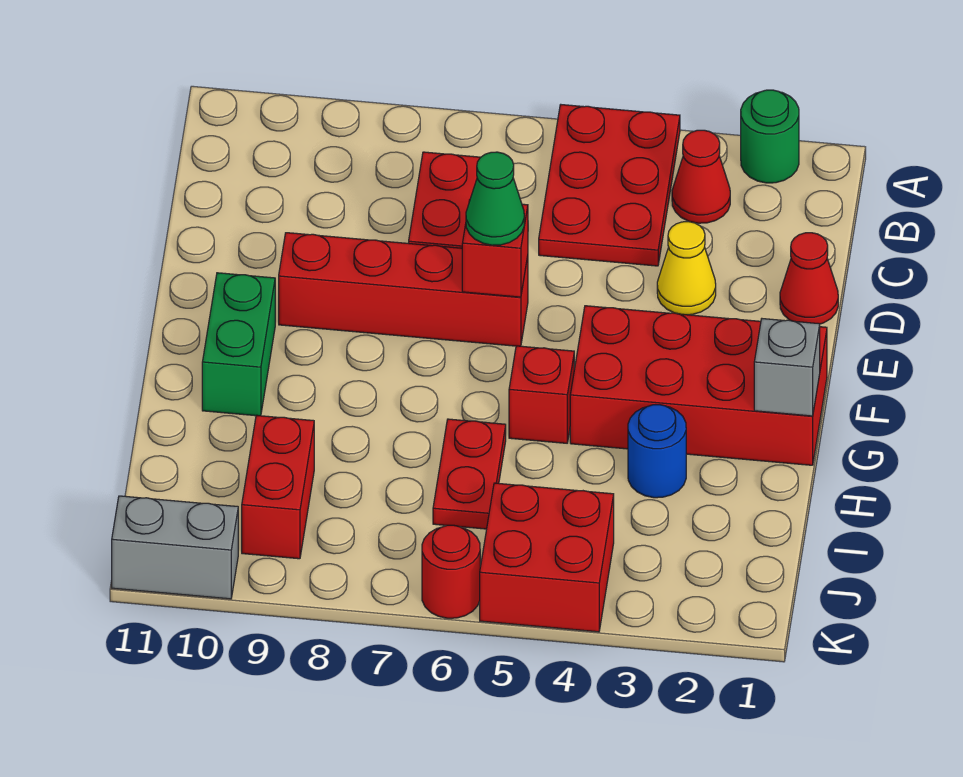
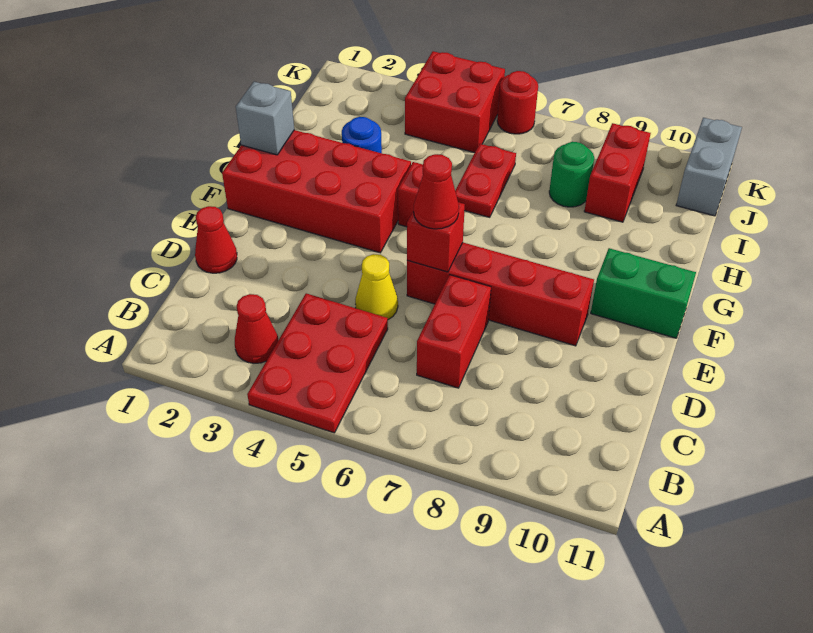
green round brick A2 level 1 -> green round brick I8 level 1
yellow cone D3 level 1 -> yellow cone D5 level 1
green cone E6 level 3 -> red cone E6 level 3
green brick F10:G10 level 1 -> green brick F10:F11 level 1
grey brick K10:K11 level 1 -> grey brick J11:K11 level 1

